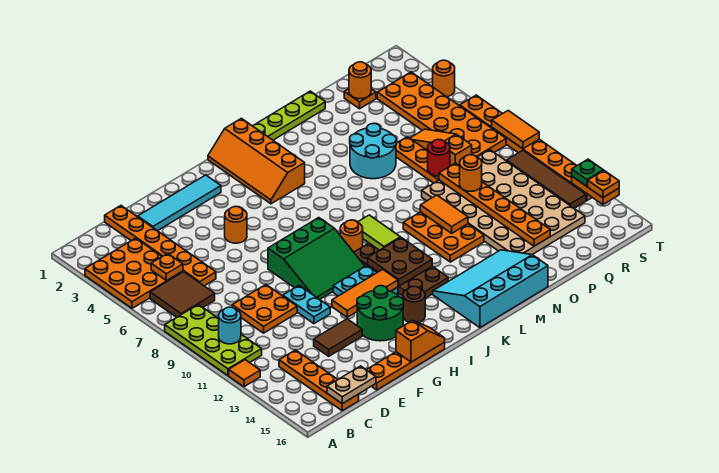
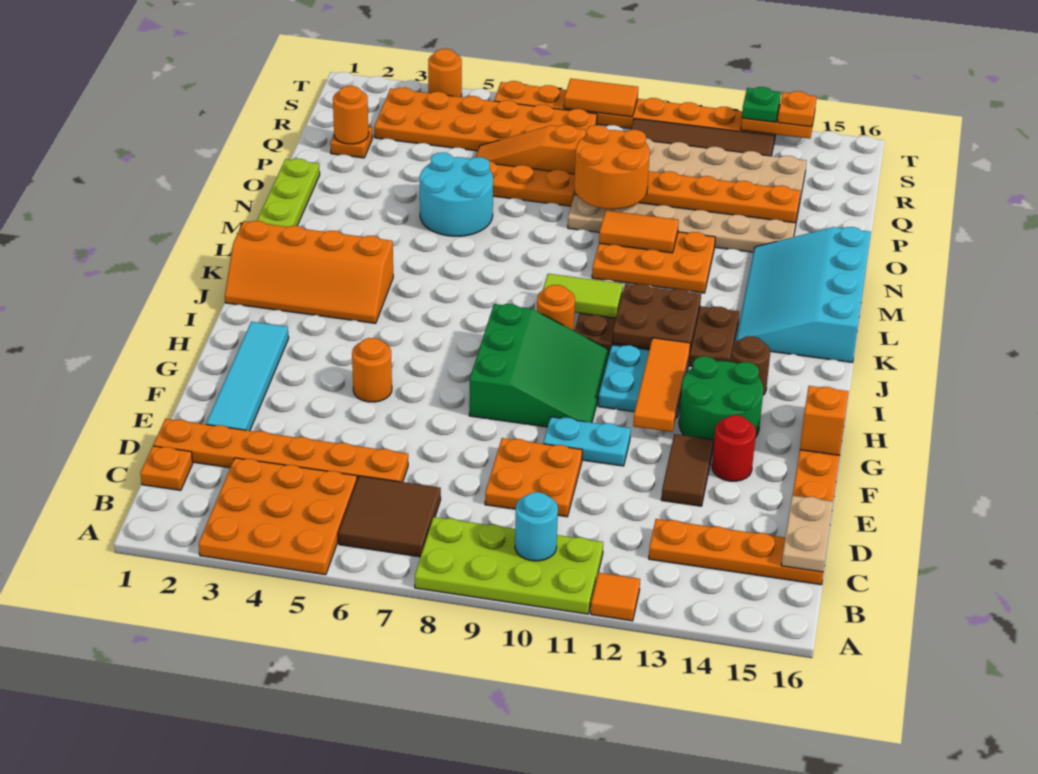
orange plate C5 level 2 -> orange plate C1 level 1
red round brick P8 level 2 -> red round brick F14 level 1
orange round brick P10 level 3 -> orange round brick O9:P10 level 3

